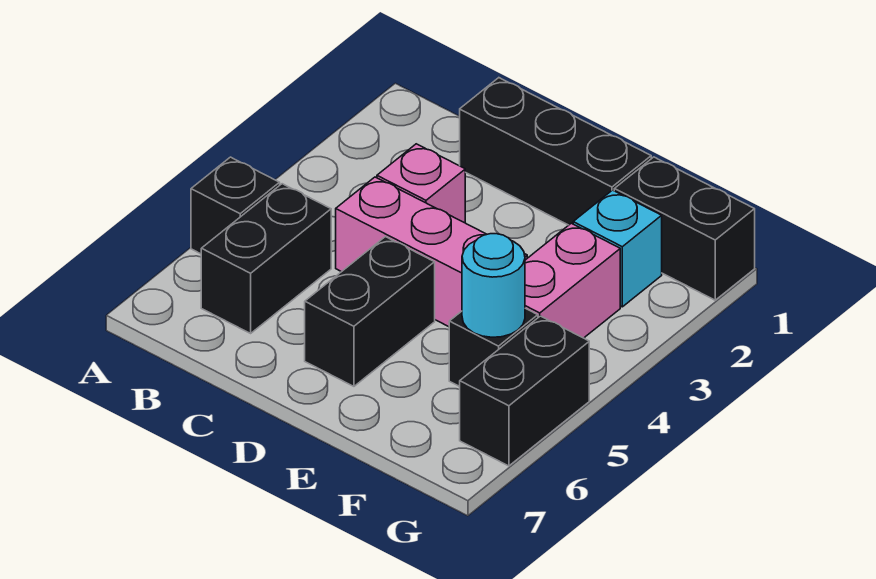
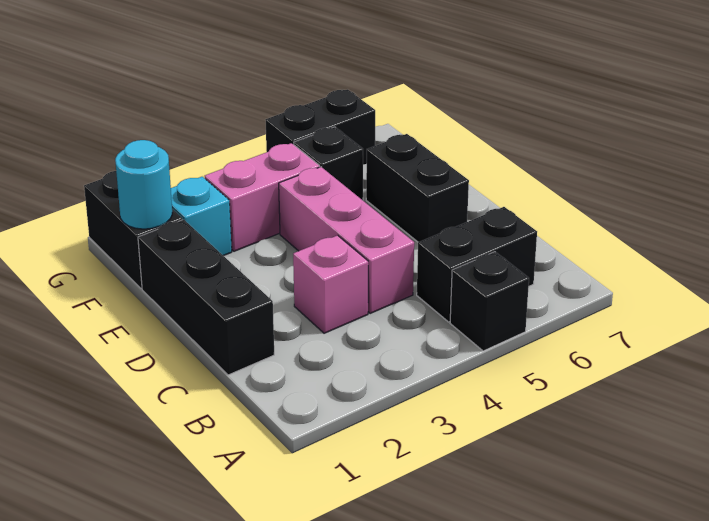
black brick D5:D6 level 1 -> black brick D6:E6 level 1
cyan round brick F5 level 2 -> cyan round brick F1 level 2

